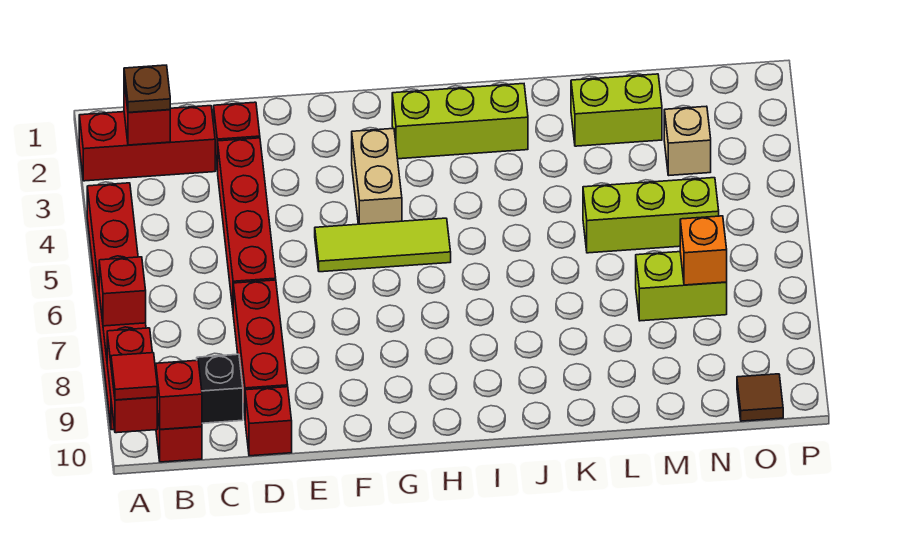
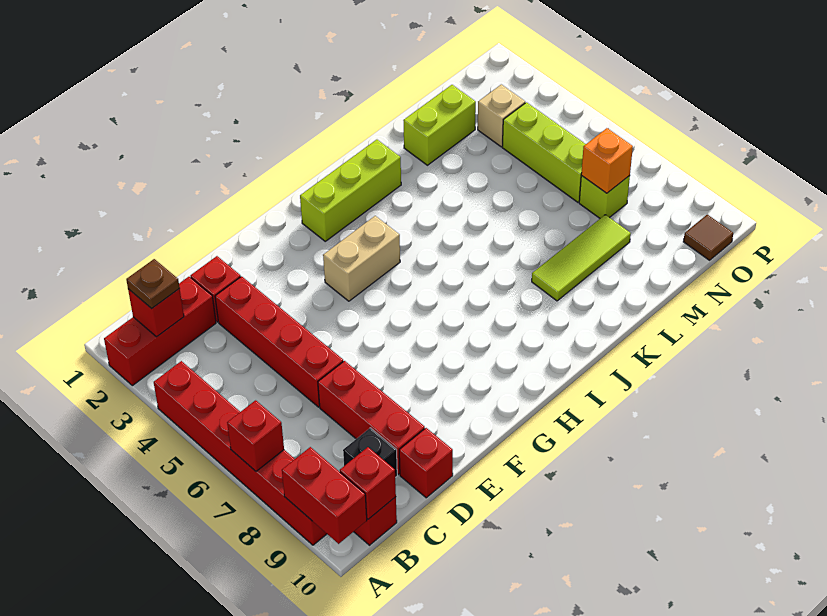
red tile A10 level 3 -> none
lime tile F5:H5 level 1 -> lime tile K8:M8 level 1
tan brick G3:G4 level 1 -> tan brick G4:H4 level 1
lime brick L5:N5 level 1 -> lime brick N4:N6 level 1
lime brick M7:N7 level 1 -> lime brick N7 level 1

